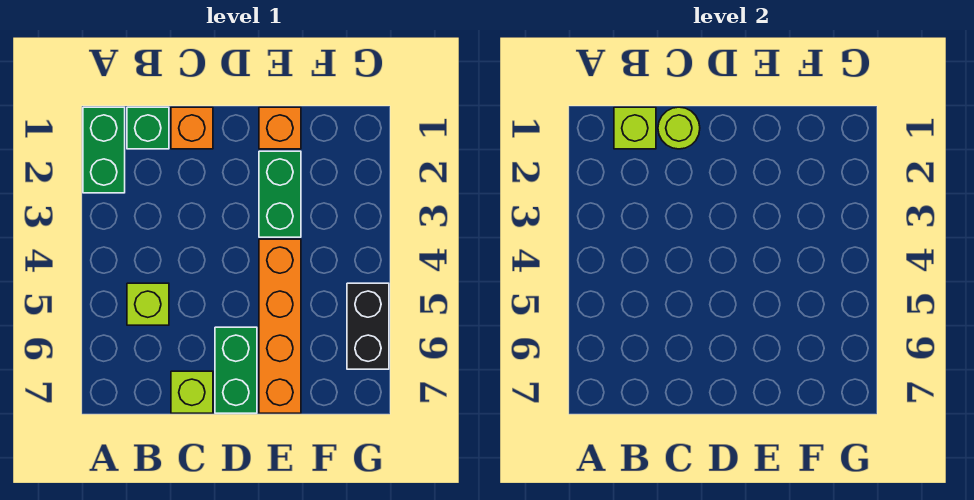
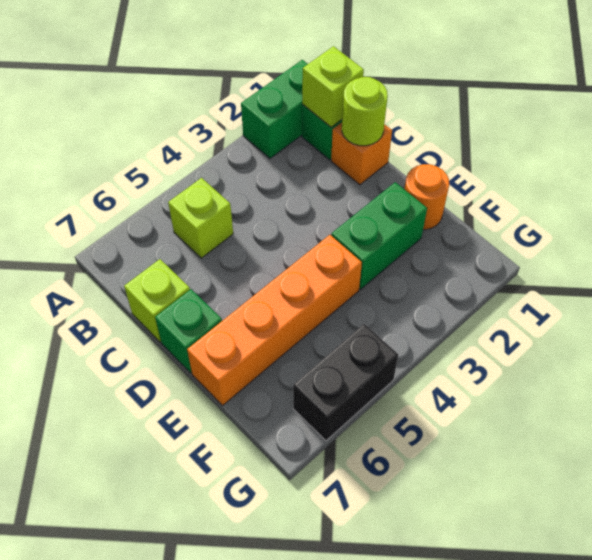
green brick D6:D7 level 1 -> green brick D7 level 1
orange brick E1 level 1 -> orange round brick E1 level 1

